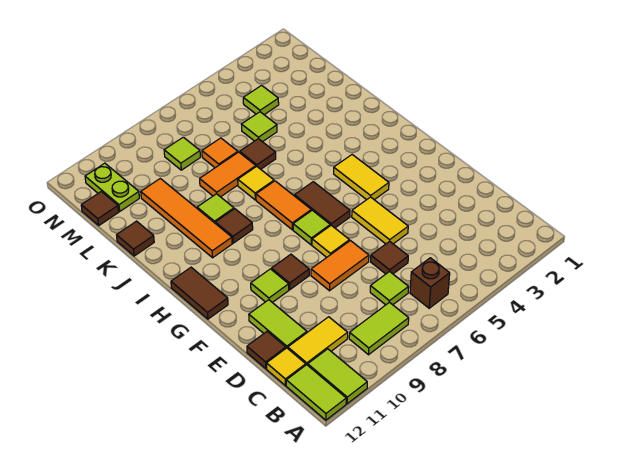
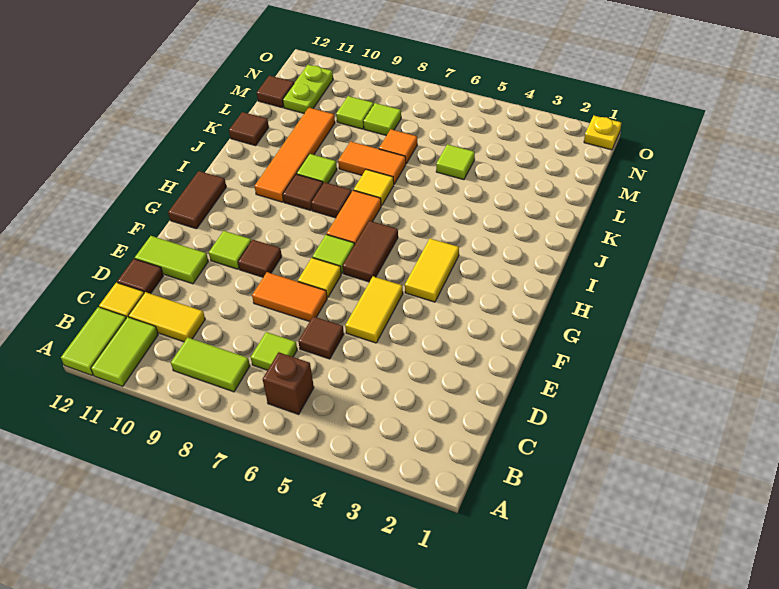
lime tile D11:E11 level 1 -> lime tile E11:E12 level 1
brown tile K6 level 1 -> brown tile I8 level 1
lime tile M4 level 1 -> lime tile M9 level 1
none -> yellow plate O1 level 1

